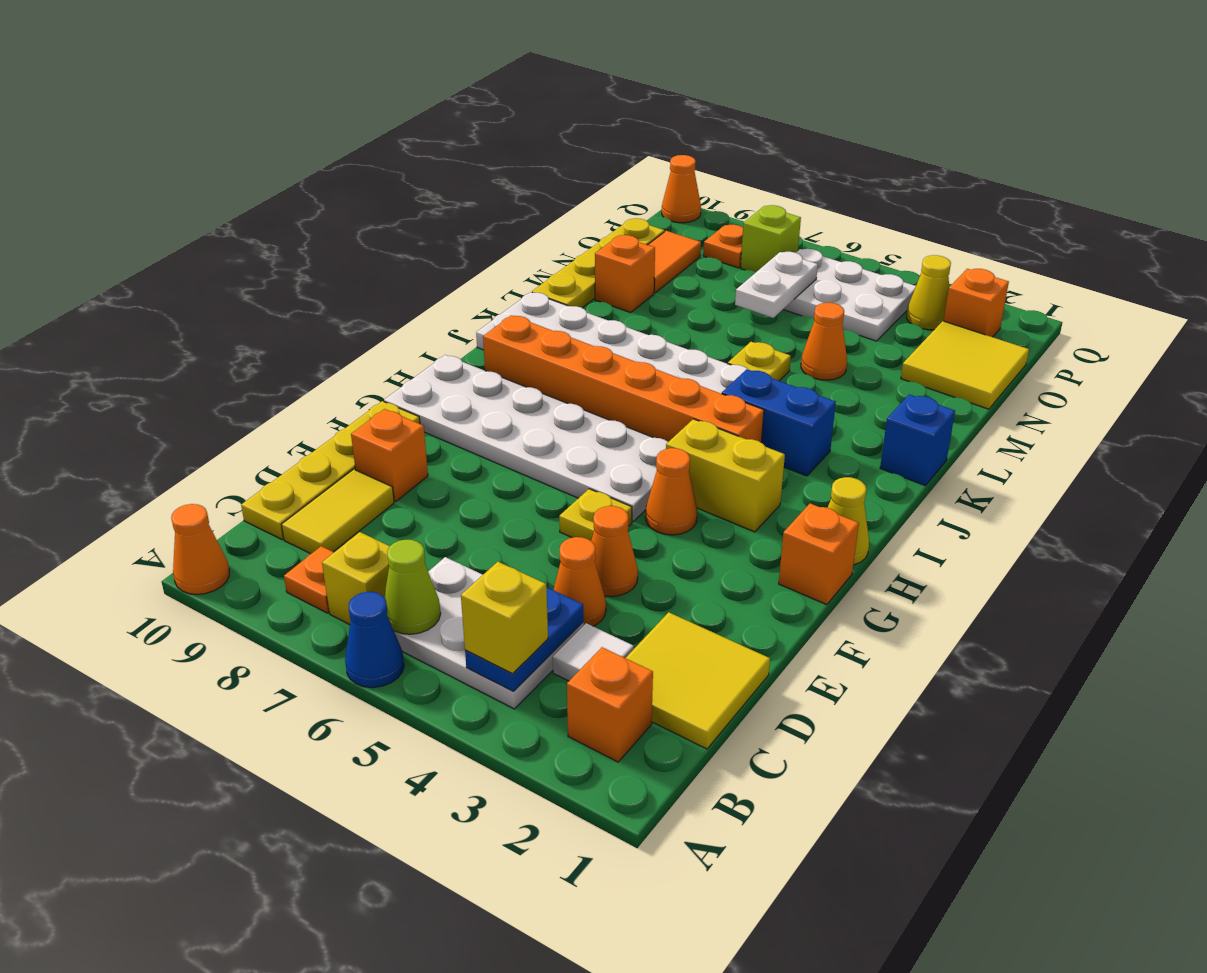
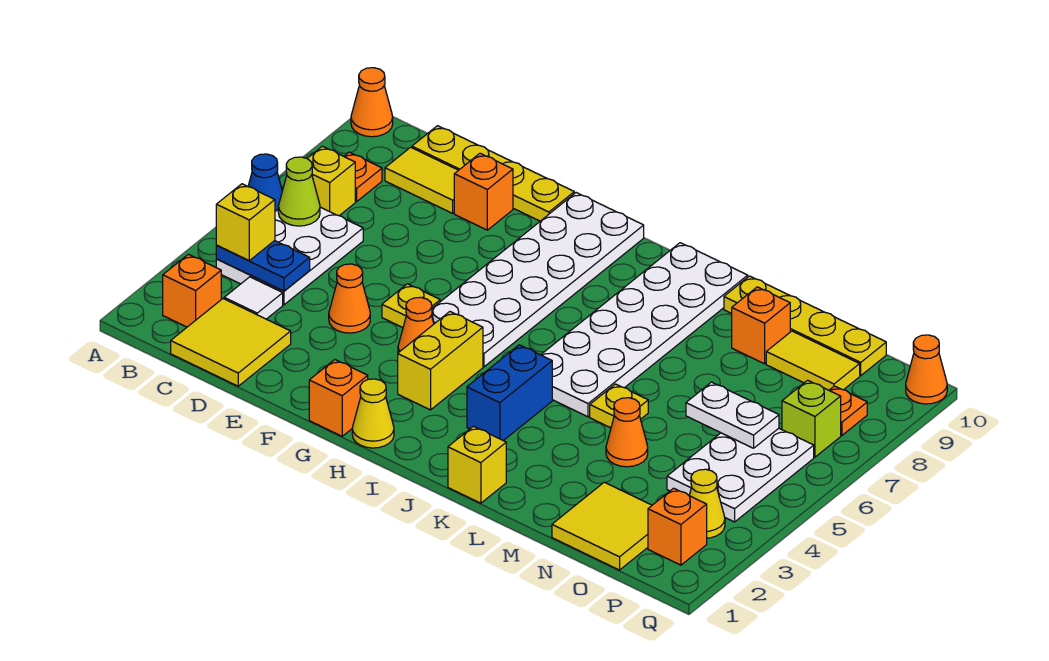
orange cone D4 level 1 -> none
orange brick I4:I9 level 1 -> none
blue brick K1 level 1 -> yellow brick K1 level 1
orange tile N9:O9 level 1 -> yellow tile N9:O9 level 1

